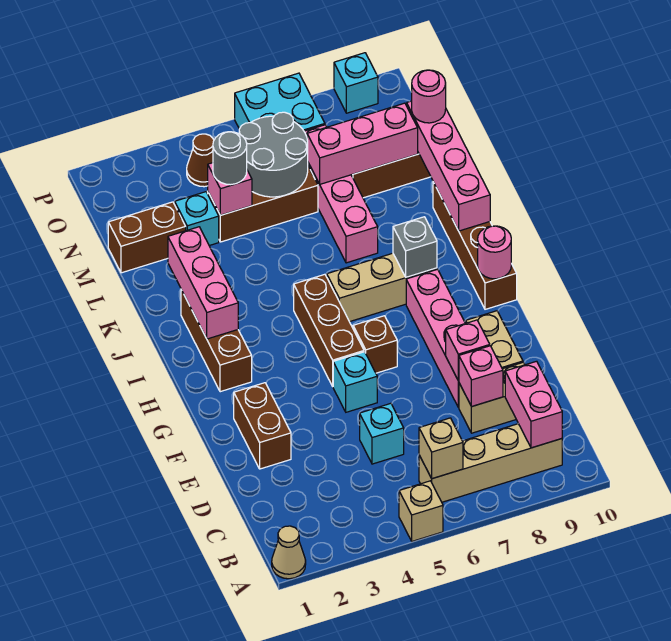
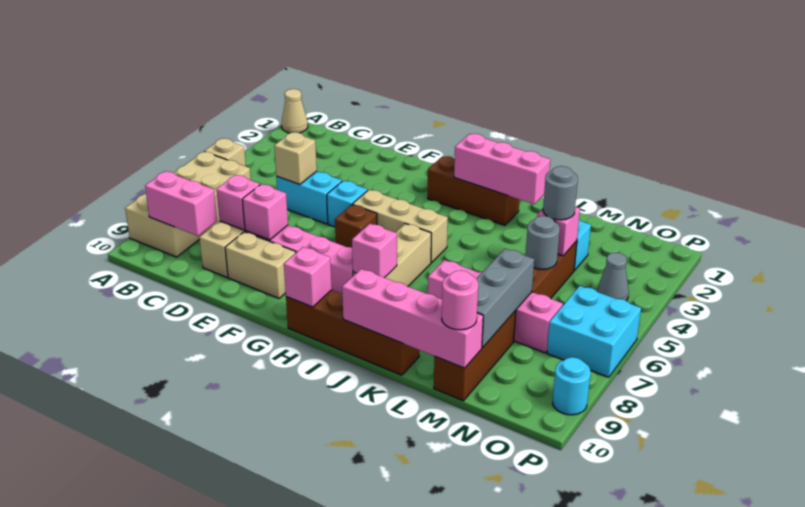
tan brick B6:B9 level 1 -> tan brick A6:B9 level 1
tan brick B6 level 2 -> tan brick D5 level 2
cyan brick D5 level 1 -> cyan brick D5:E5 level 1
brown brick E2:F2 level 1 -> none
brown brick G5:I5 level 1 -> tan brick G5:I5 level 1
pink round brick H10 level 2 -> pink brick H10 level 2
grey brick I8 level 2 -> pink brick I8 level 2
brown brick M1:M2 level 1 -> none
grey round brick M5:N6 level 2 -> grey round brick M5 level 2
pink brick M7:M9 level 2 -> grey brick M7:M9 level 2
brown cone O4 level 1 -> grey cone O4 level 1
cyan brick P9 level 1 -> cyan round brick P9 level 1

